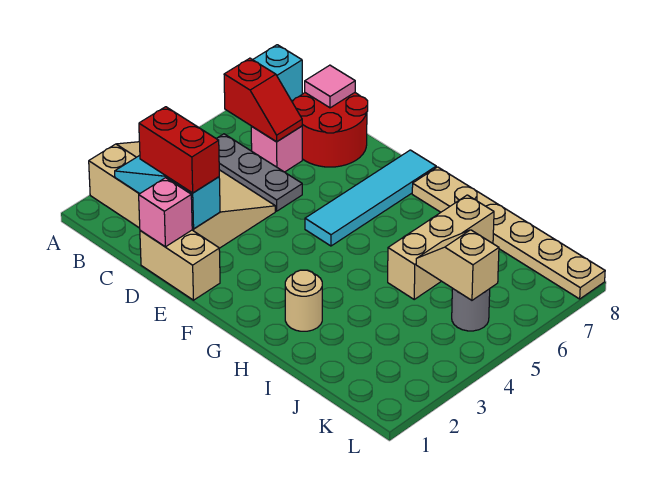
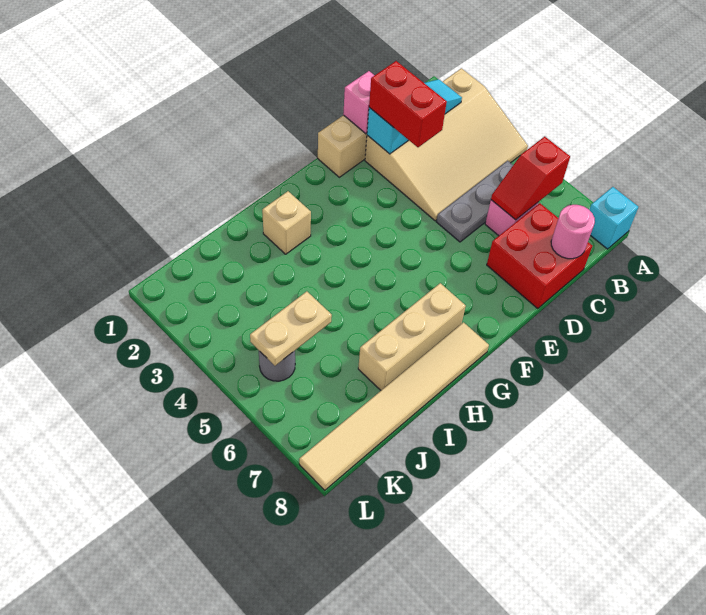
red brick C2:D2 level 3 -> red brick D2:D3 level 3
red round brick C7:D8 level 1 -> red brick C7:D8 level 1
pink tile C8 level 2 -> pink round brick C8 level 2
cyan tile F5:F8 level 1 -> none
tan plate G8:L8 level 1 -> tan tile G8:L8 level 1
tan round brick H2 level 1 -> tan brick H2 level 1
tan brick I5:I7 level 1 -> tan brick G7:I7 level 1
tan slope J5:K5 level 2 top K -> tan plate J5:K5 level 2

